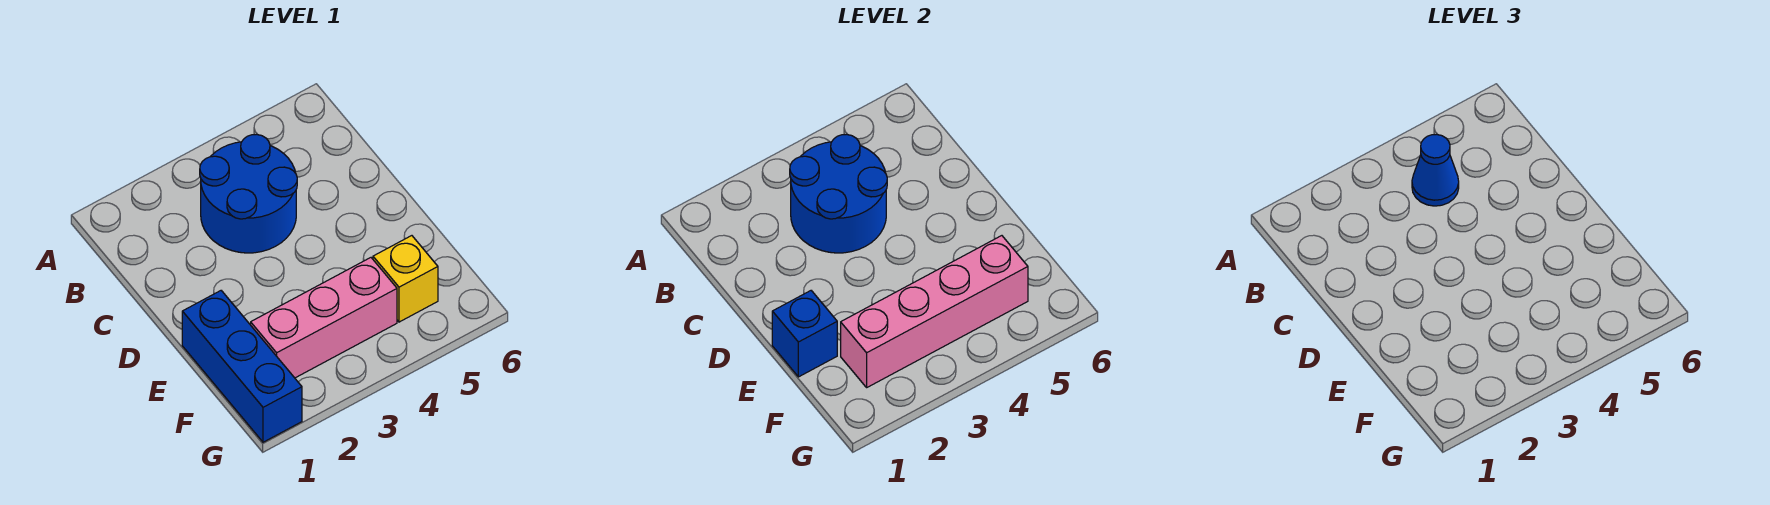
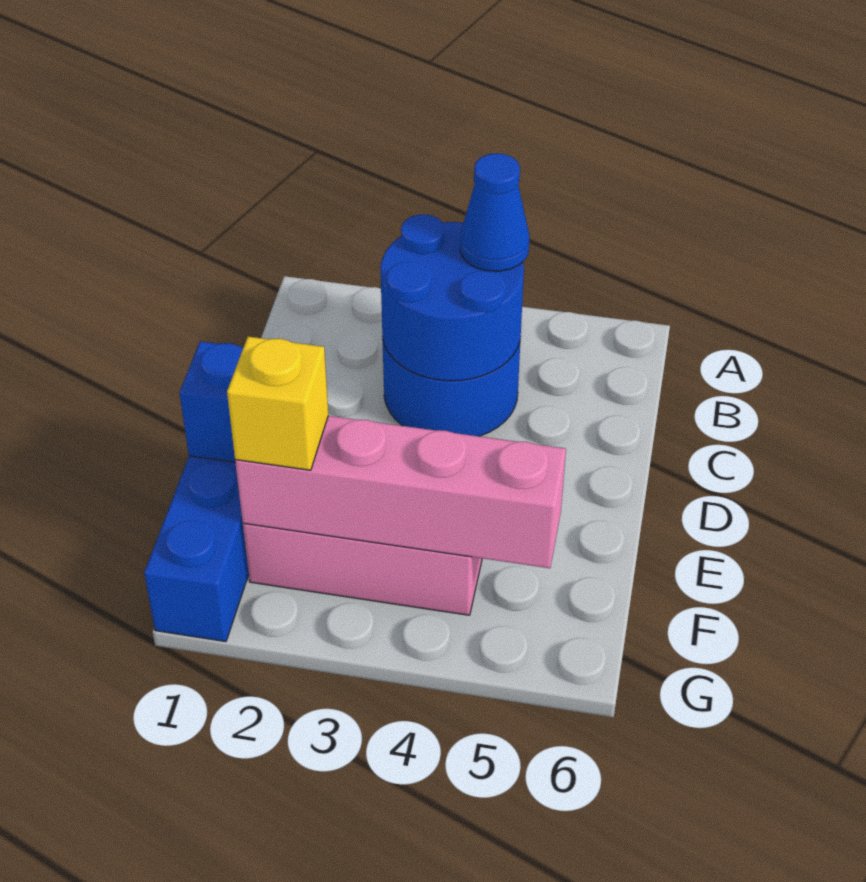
yellow brick F5 level 1 -> yellow brick F2 level 3

